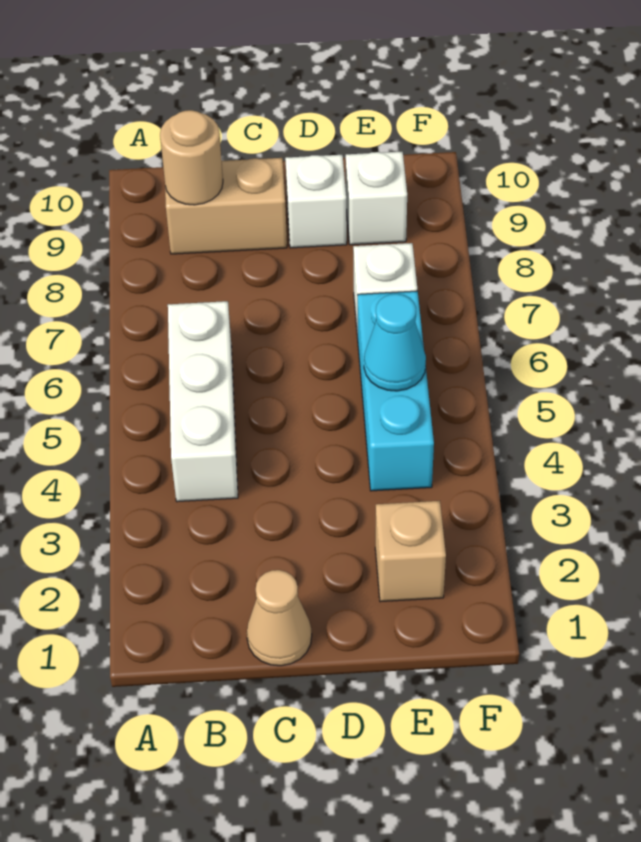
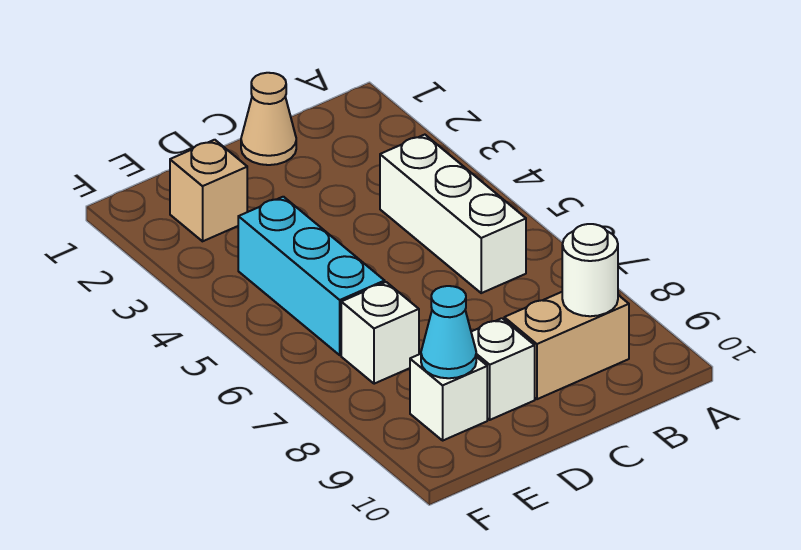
tan round brick B9 level 2 -> white round brick B9 level 2
cyan cone E5 level 2 -> cyan cone E9 level 2

